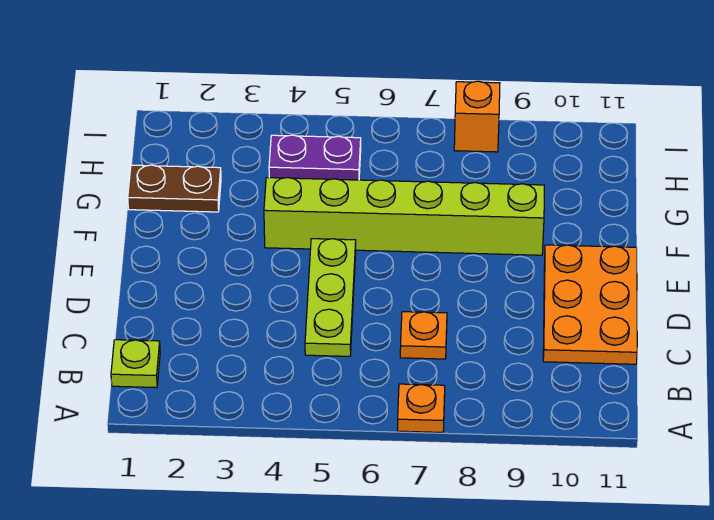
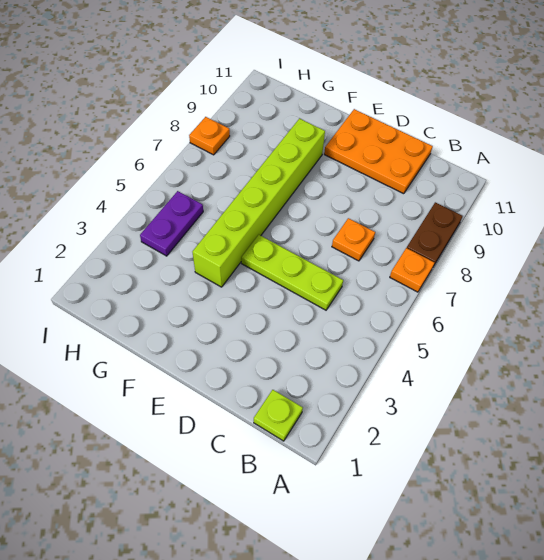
brown plate G1:G2 level 1 -> brown plate A8:A9 level 1
orange brick I8 level 1 -> orange plate I8 level 1

